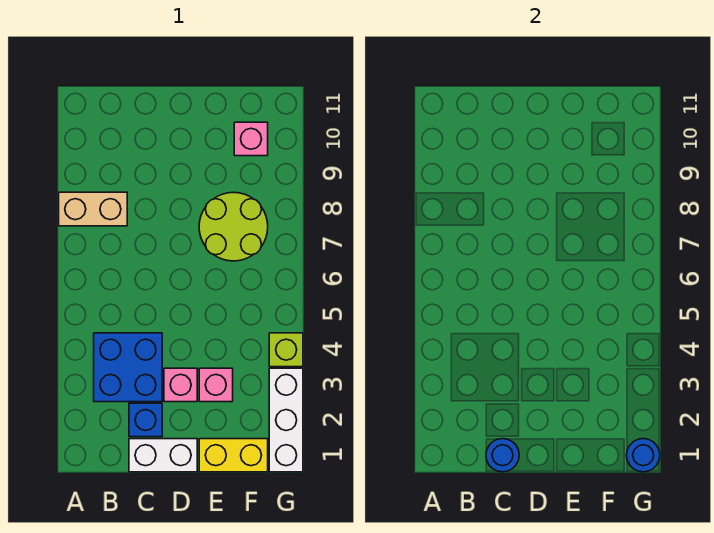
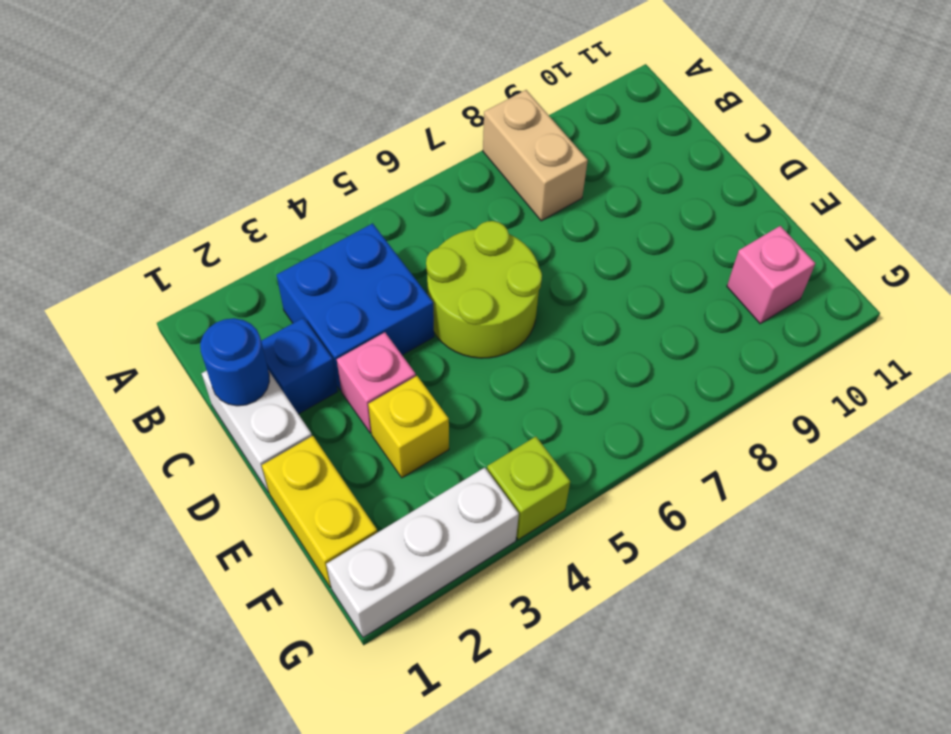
pink brick E3 level 1 -> yellow brick E3 level 1
lime round brick E7:F8 level 1 -> lime round brick C5:D6 level 1
blue round brick G1 level 2 -> none

